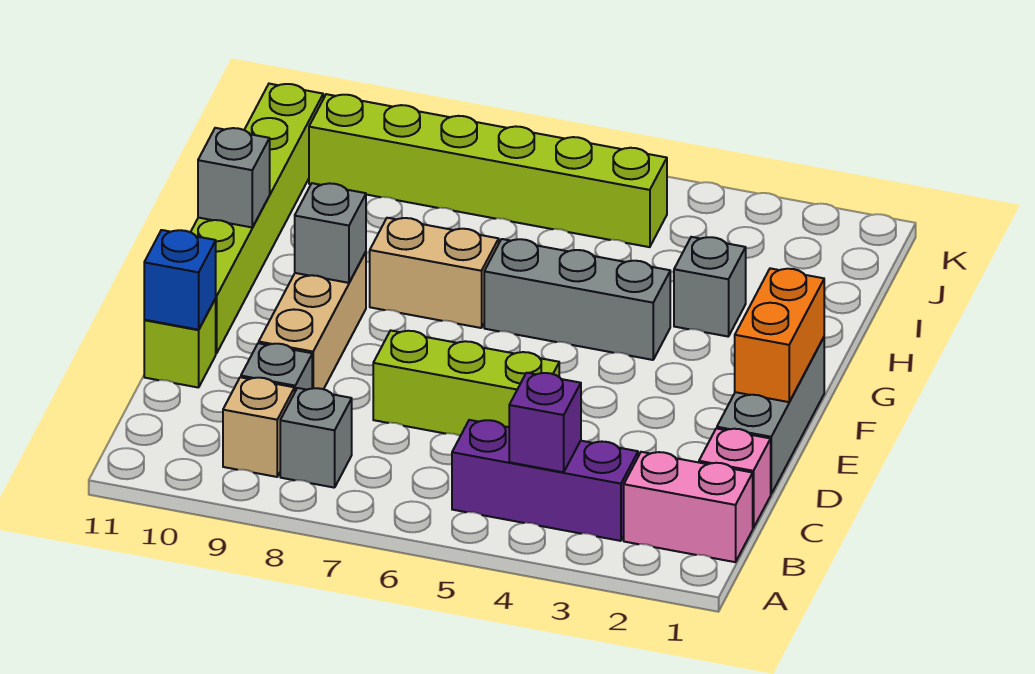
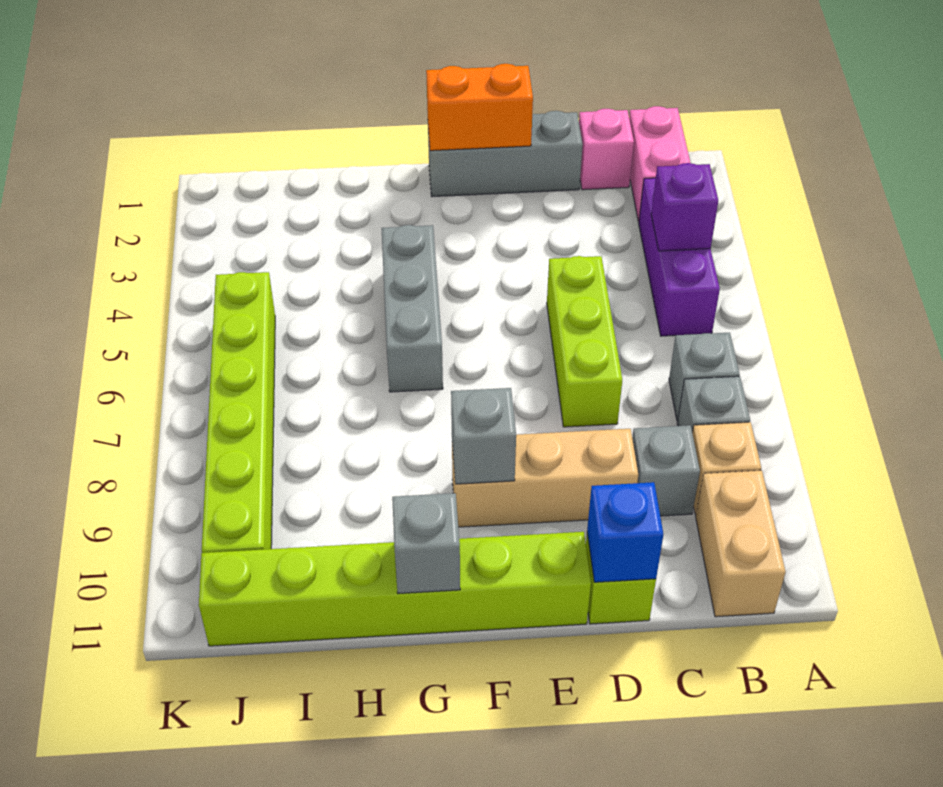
tan brick G7:G8 level 1 -> tan brick B10:B11 level 1
grey brick H3 level 1 -> grey brick B7 level 1

